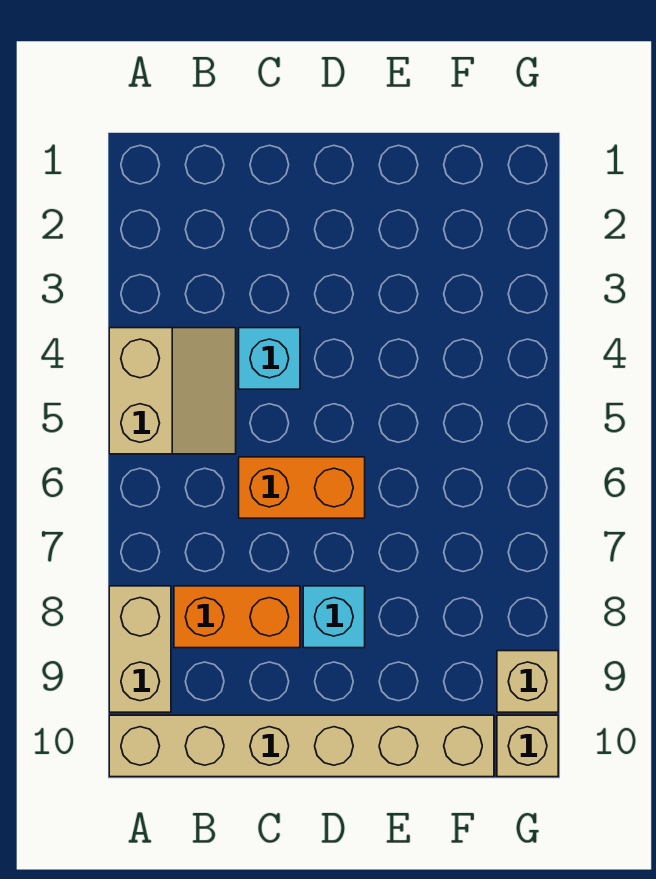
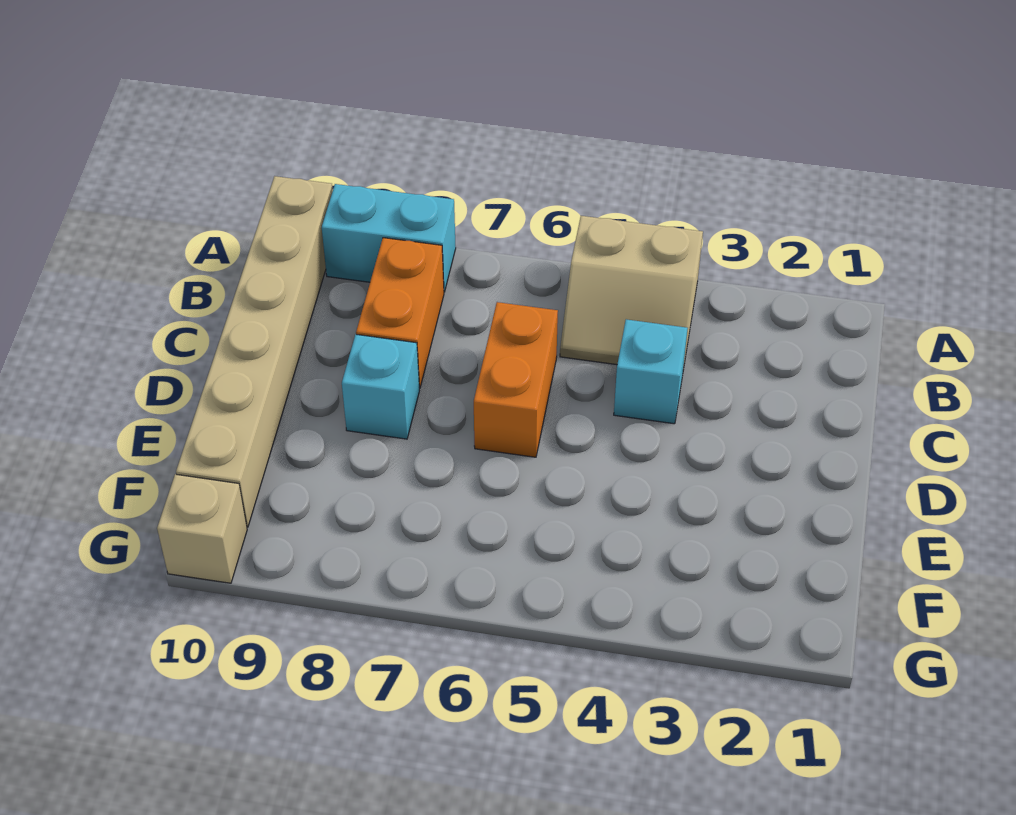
tan brick A8:A9 level 1 -> cyan brick A8:A9 level 1
tan brick G9 level 1 -> none

